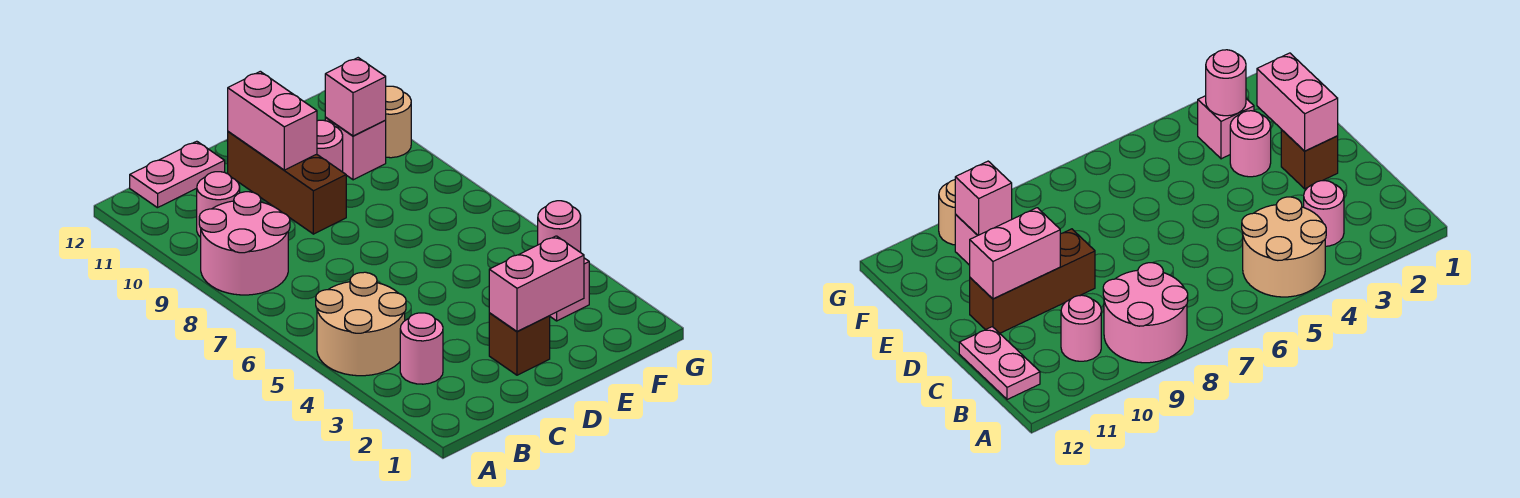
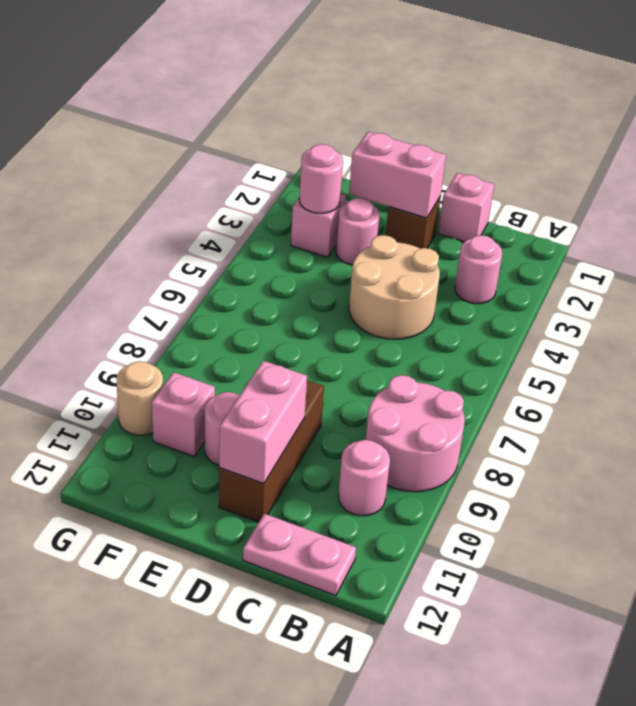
tan round brick A4:B5 level 1 -> tan round brick C4:D5 level 1
pink brick F10 level 2 -> pink brick C1 level 1

